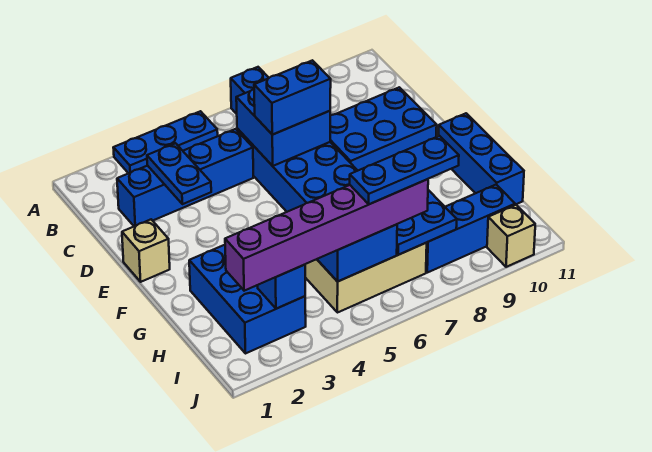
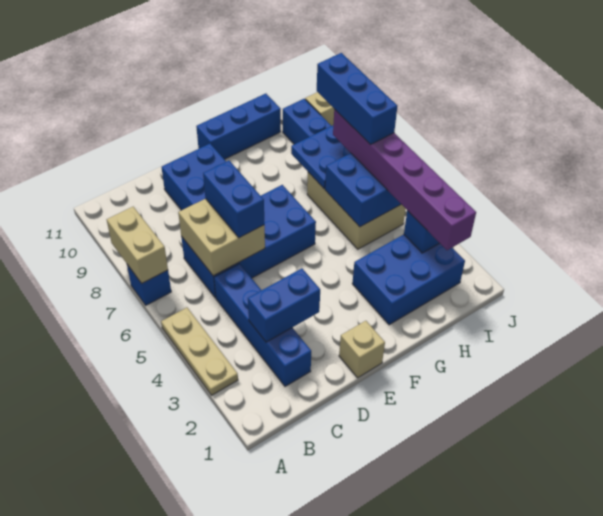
blue plate A3:A5 level 1 -> tan plate A3:A5 level 1
none -> tan brick A7:A8 level 2
blue plate C3:D3 level 2 -> blue brick C3:D3 level 2
blue brick C6:D7 level 2 -> tan brick C6:D7 level 2
blue plate I6:I8 level 4 -> blue brick I6:I8 level 4

